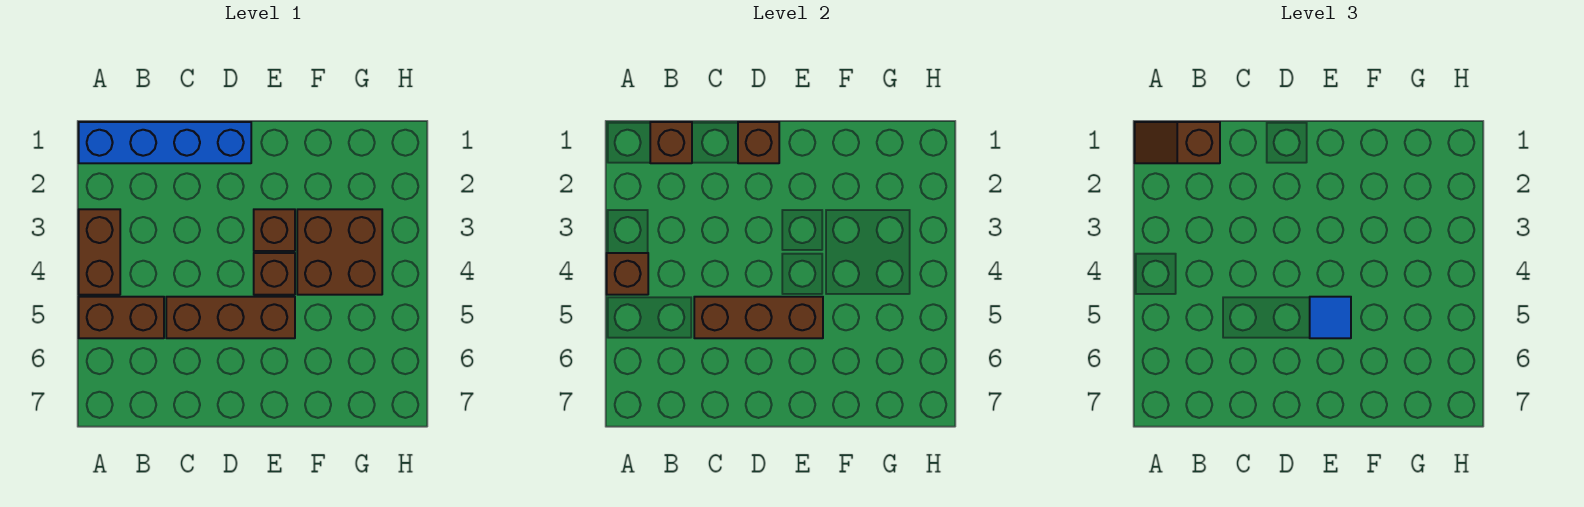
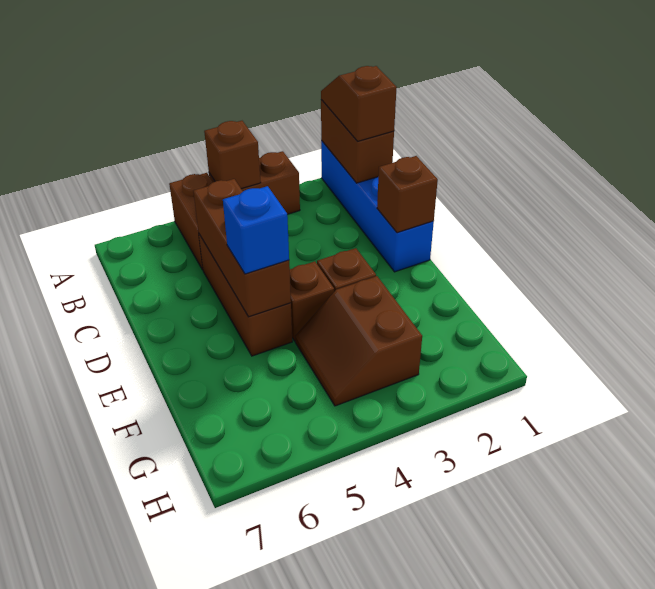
brown brick B1 level 2 -> brown brick A1:B1 level 2
blue tile E5 level 3 -> blue brick E5 level 3
brown brick F3:G4 level 1 -> brown slope F3:G4 level 1 top 3

